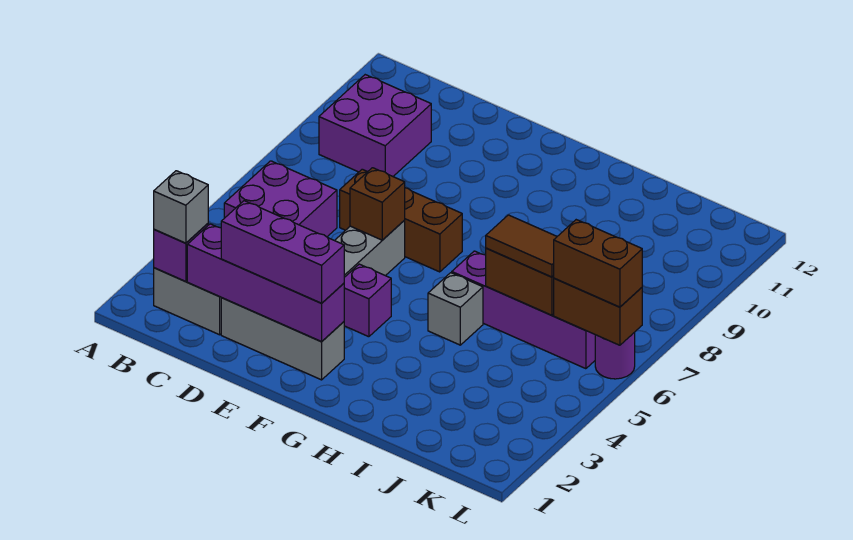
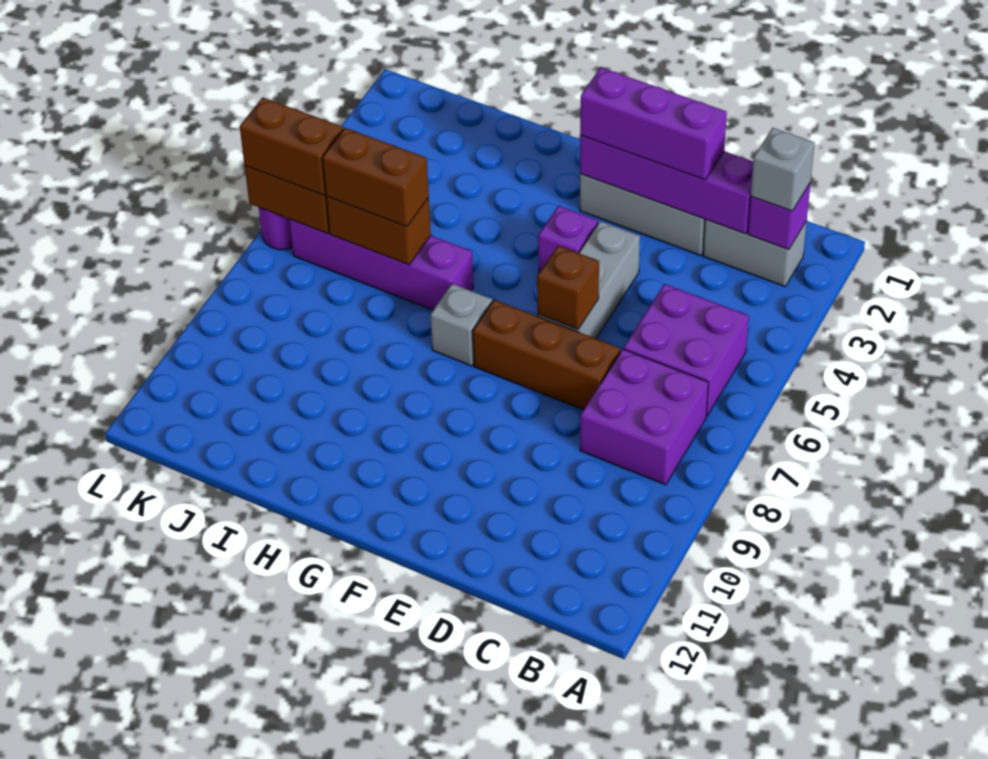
purple brick B9:C10 level 1 -> purple brick B7:C8 level 1
grey brick H5 level 1 -> grey brick G7 level 1
brown tile I6:J6 level 3 -> brown brick I6:J6 level 3

